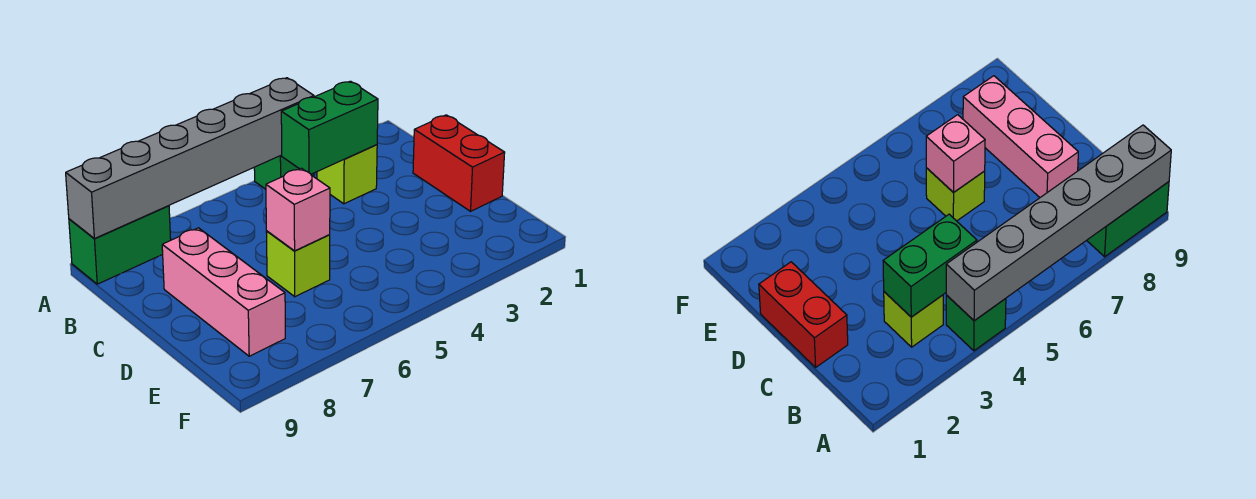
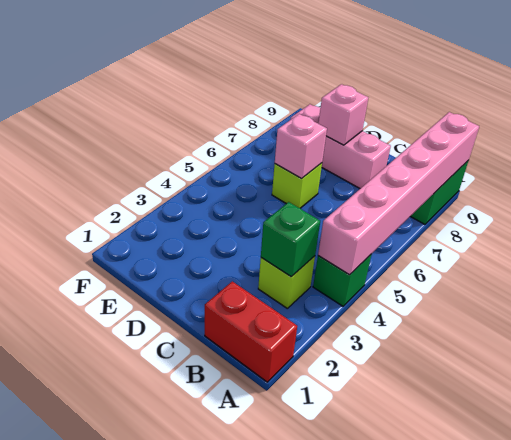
grey brick A4:A9 level 2 -> pink brick A4:A9 level 2
green brick B3:B4 level 2 -> green brick B3 level 2
red brick C1:D1 level 1 -> red brick A1:B1 level 1
none -> pink brick D8 level 2

